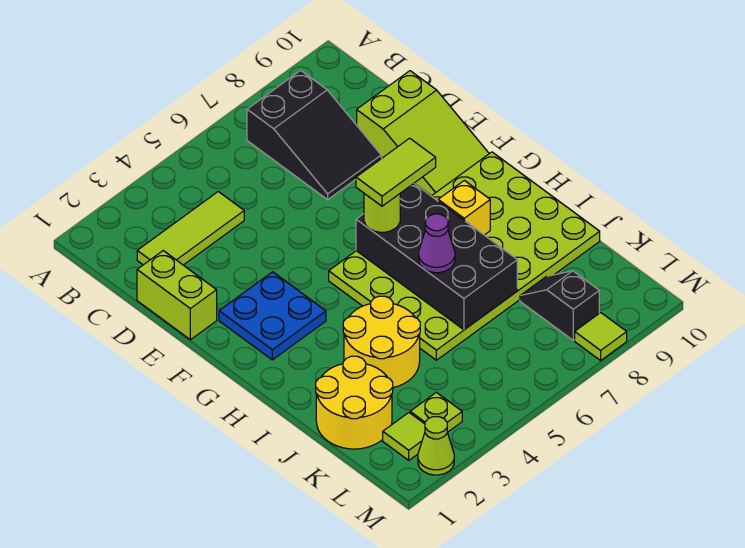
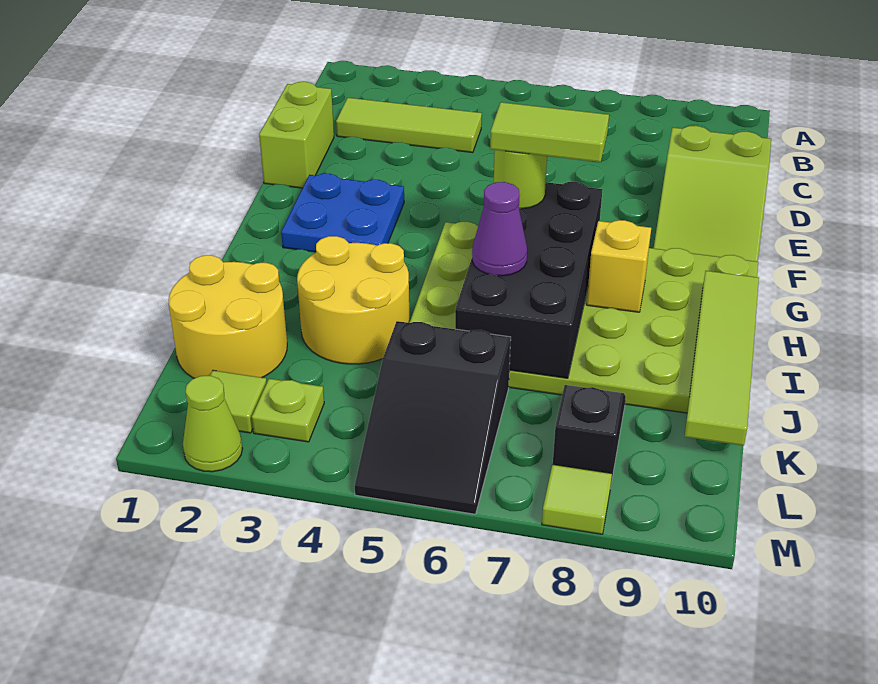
black slope B7:D8 level 1 top B -> black slope K5:M6 level 1 top K
none -> lime tile H10:K10 level 2

